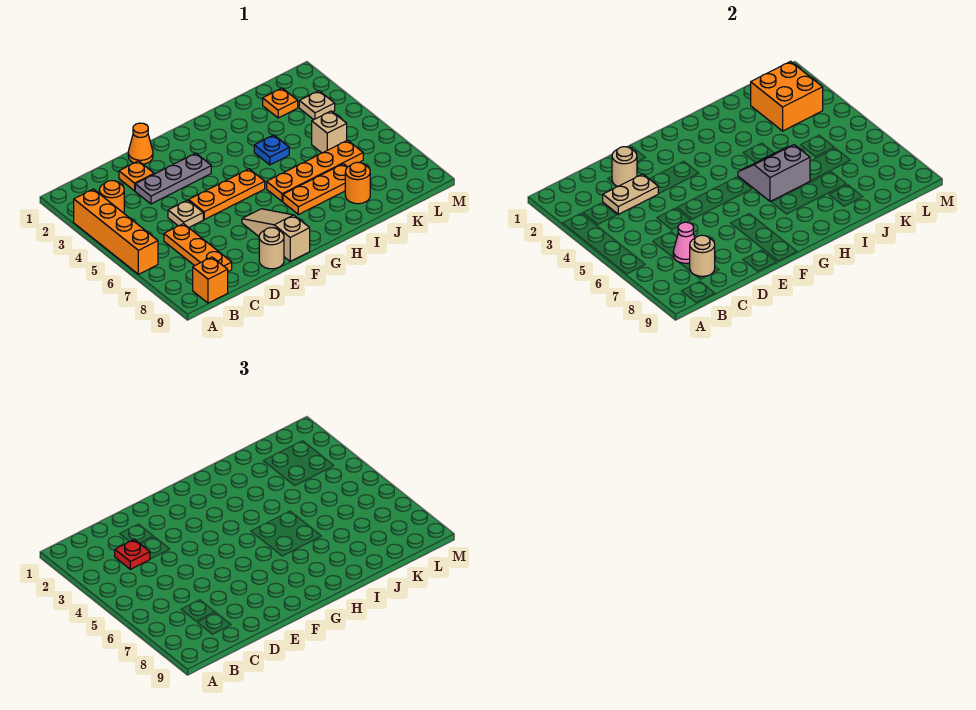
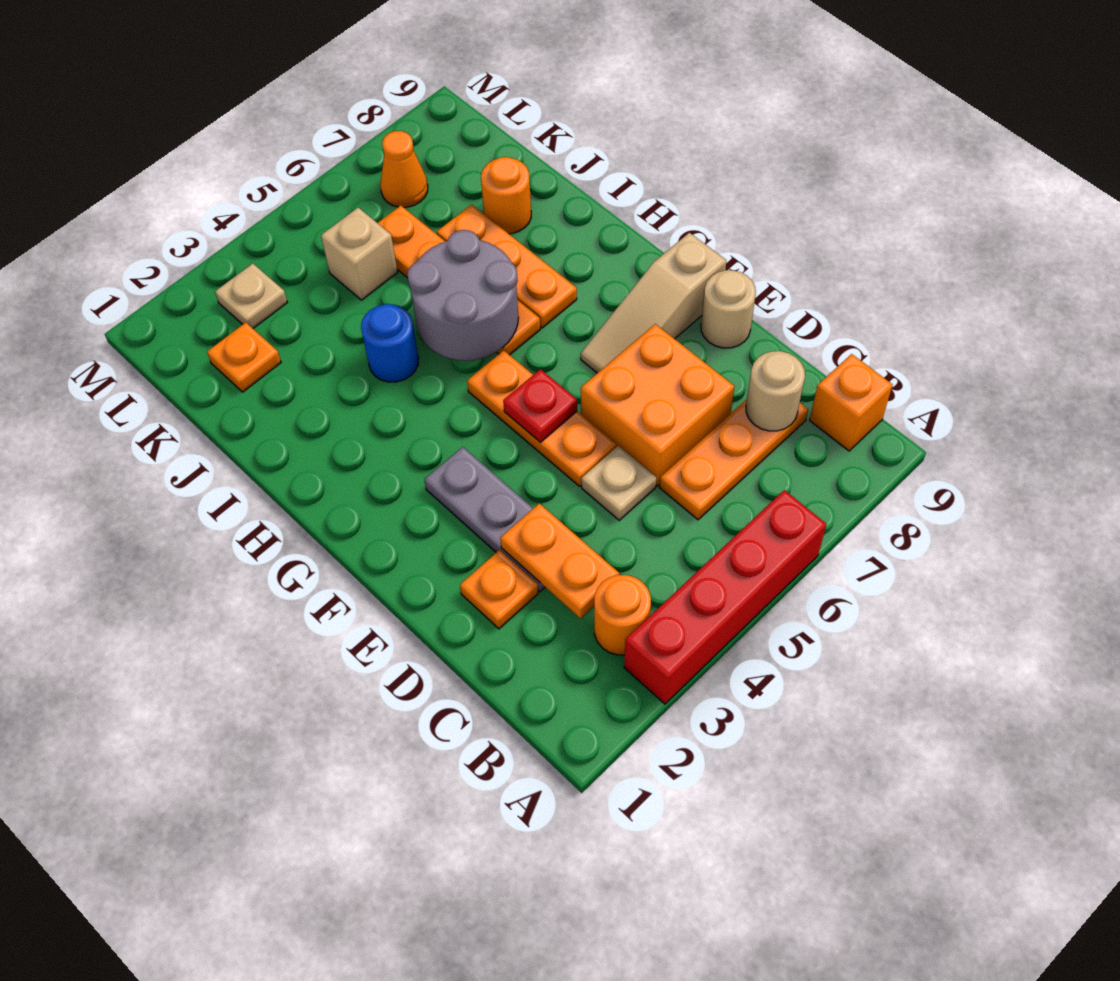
orange brick A3:A6 level 1 -> red brick A3:A6 level 1
tan plate C3:D3 level 2 -> orange plate C3:D3 level 2
red plate C3 level 3 -> red plate F5 level 2
pink cone C7 level 2 -> none
tan round brick D2 level 2 -> none
orange cone E1 level 1 -> orange cone L7 level 1
grey slope H5:I6 level 2 top 6 -> grey round brick H5:I6 level 2
blue plate I4 level 1 -> blue round brick I4 level 1
orange brick K2:L3 level 2 -> orange brick D6:E7 level 1

